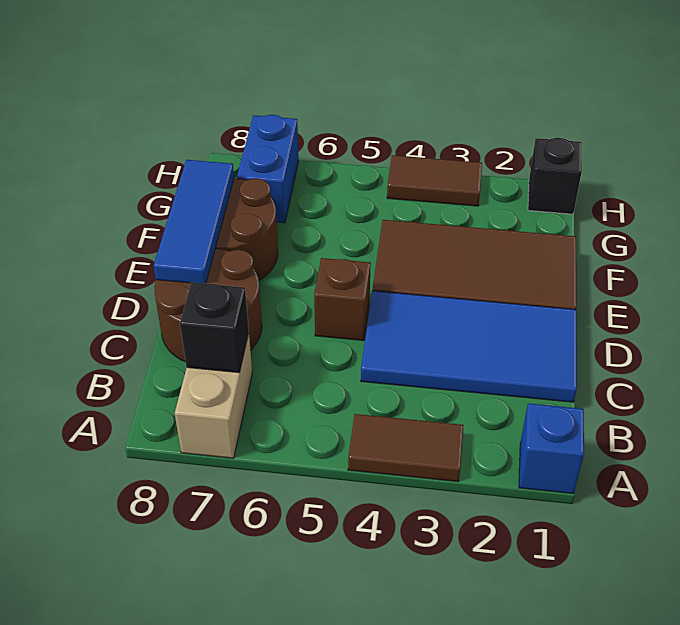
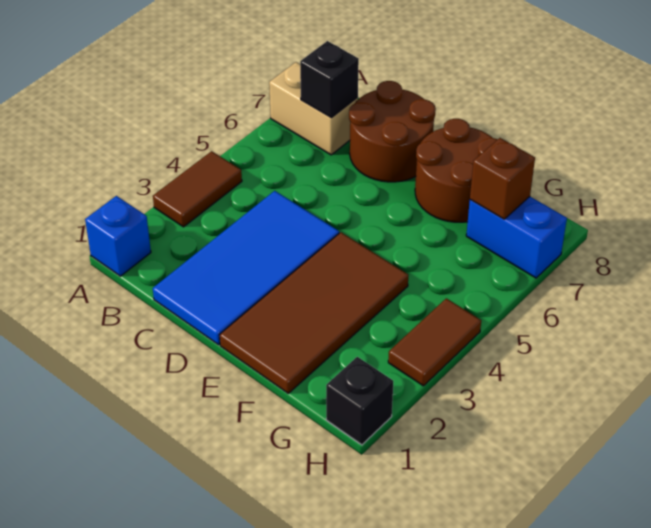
brown brick D5 level 1 -> brown brick G7 level 2
blue tile D8:F8 level 2 -> none

